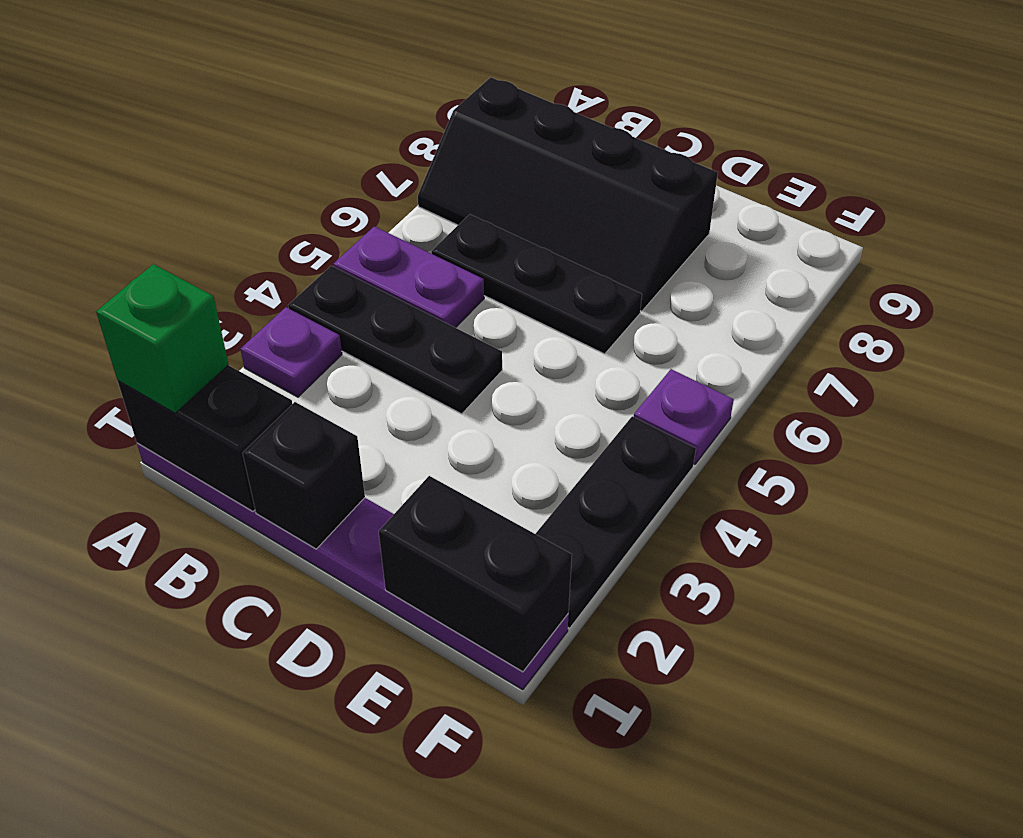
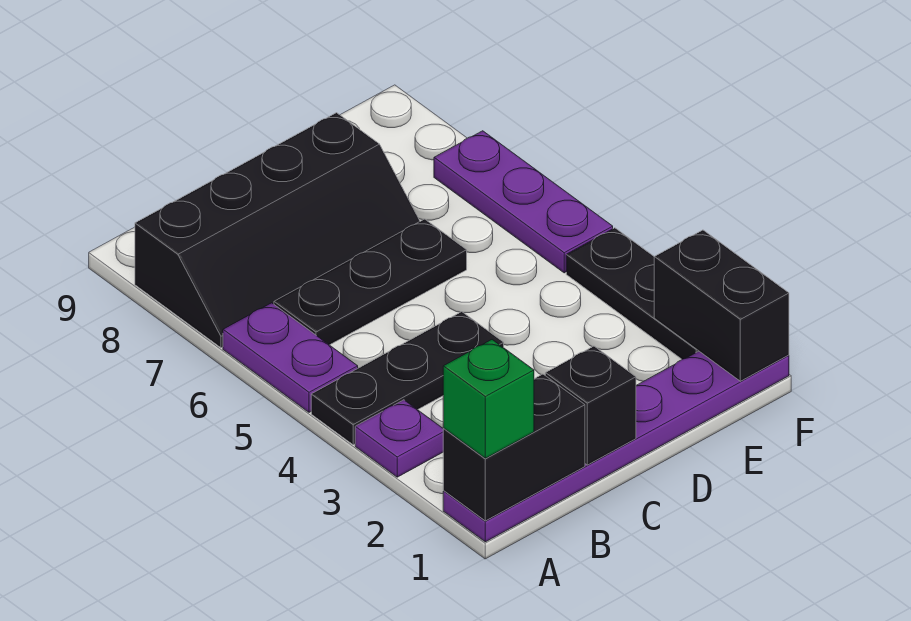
purple plate A5:B5 level 1 -> purple plate A5:A6 level 1
black brick E1:F1 level 2 -> black brick F1:F2 level 2
purple plate F5 level 1 -> purple plate F5:F7 level 1

